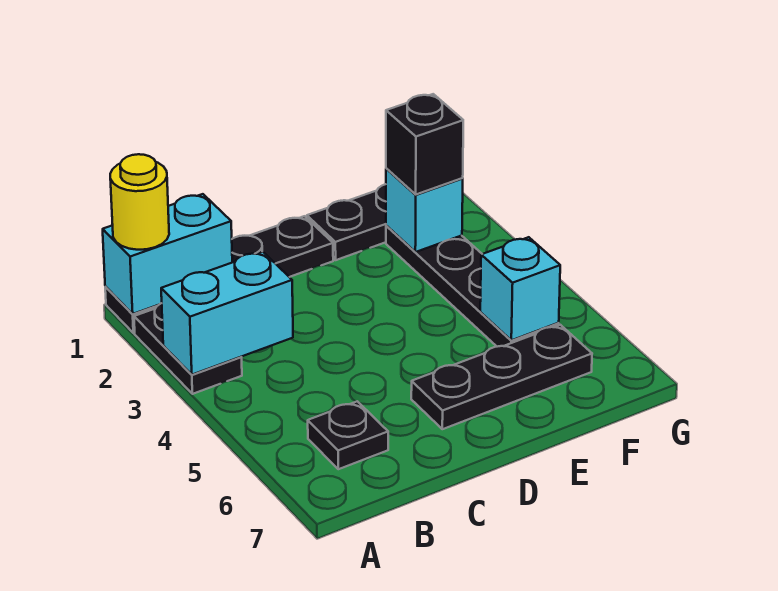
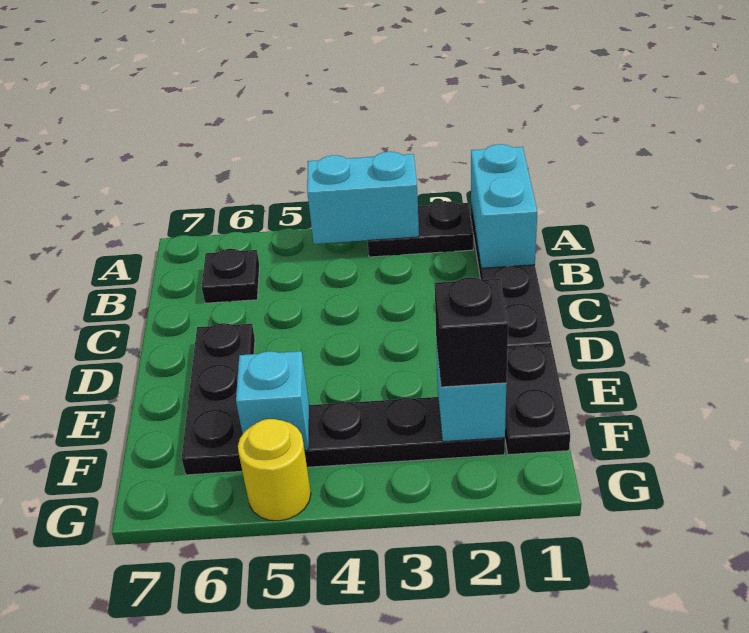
yellow round brick A1 level 3 -> yellow round brick G5 level 1
cyan brick A3:B3 level 2 -> cyan brick A3:A4 level 2

